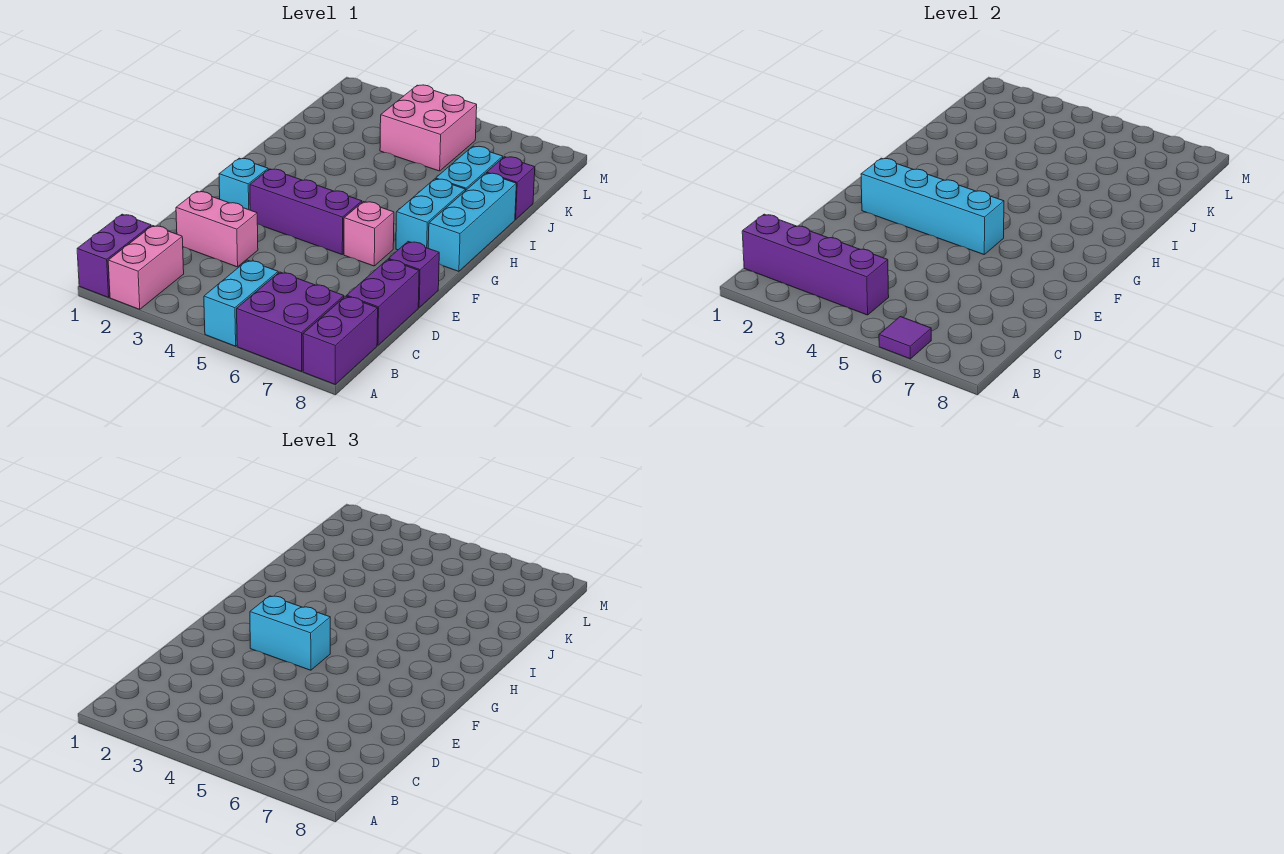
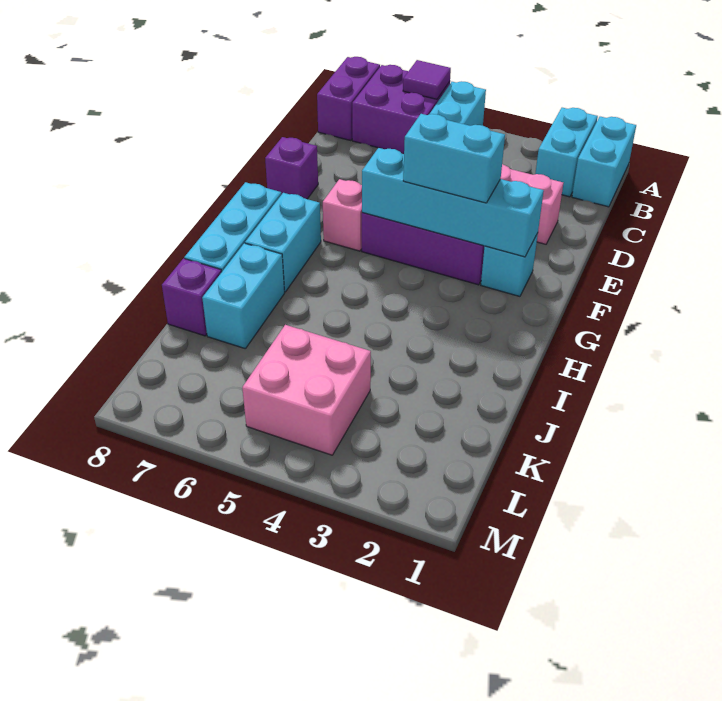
purple brick A1:B1 level 1 -> cyan brick A1:B1 level 1
pink brick A2:B2 level 1 -> cyan brick A2:B2 level 1
purple brick B1:B4 level 2 -> none
purple brick C8:D8 level 1 -> none

